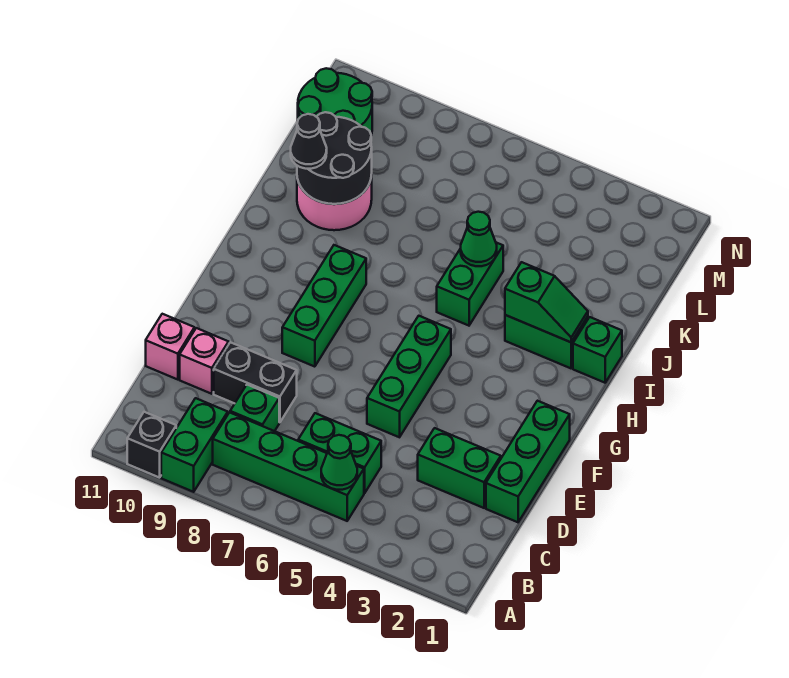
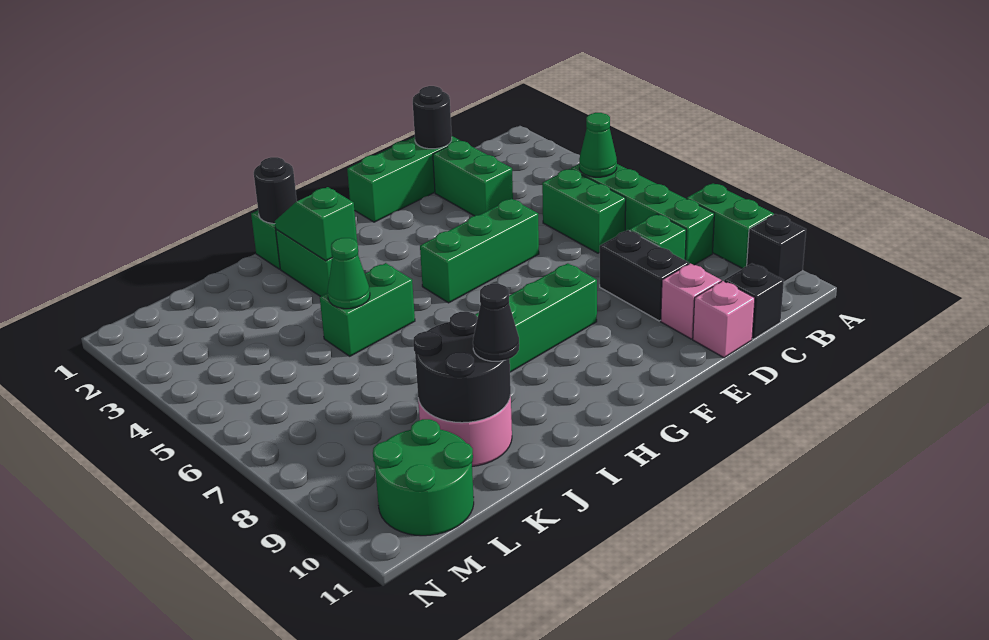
green brick A9:B9 level 1 -> green brick A8:A9 level 1
none -> black brick C11 level 1
none -> black round brick D1 level 2
none -> black round brick I1 level 2

